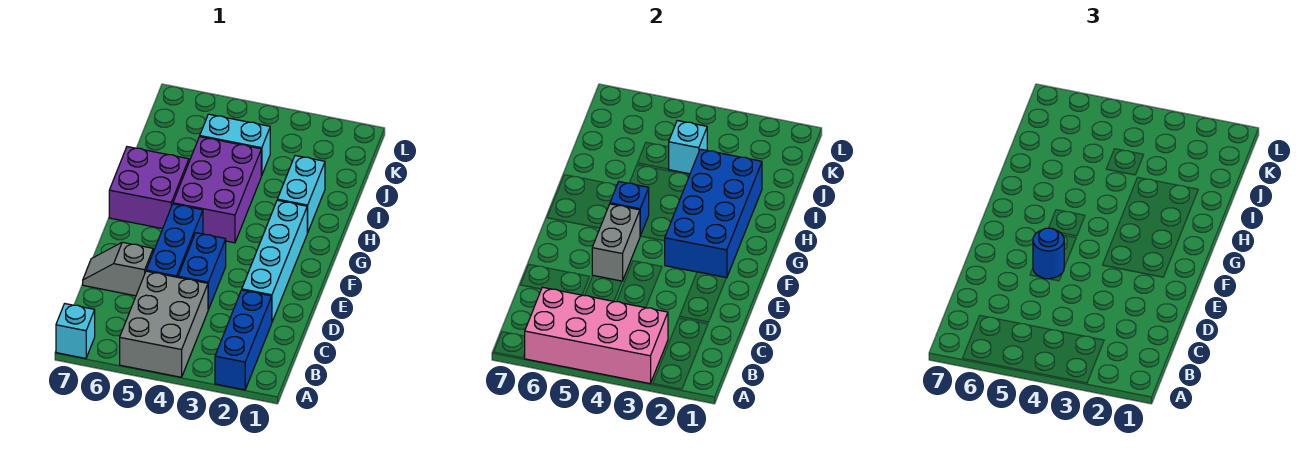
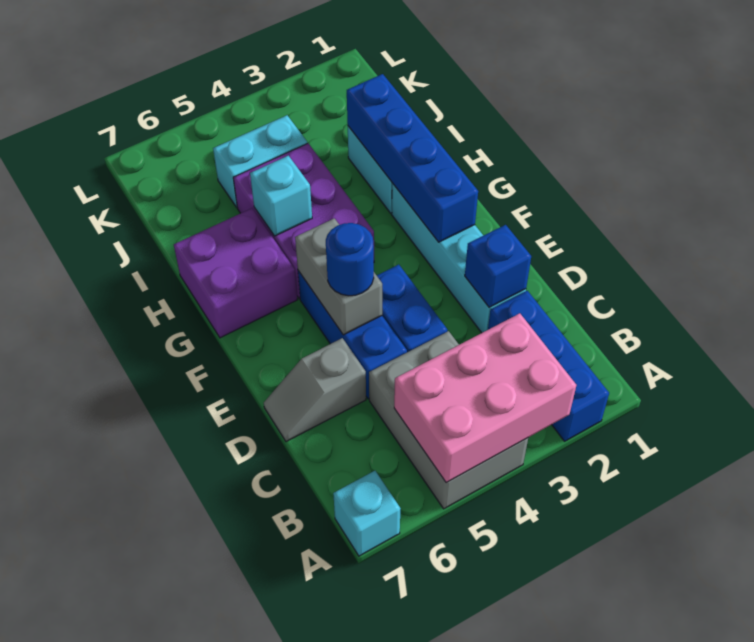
pink brick A3:B6 level 2 -> pink brick A3:B5 level 2
blue brick F2:I3 level 2 -> blue brick F2:I2 level 2
blue brick G5 level 2 -> blue brick D2 level 2
cyan brick J4 level 2 -> cyan brick H5 level 2

